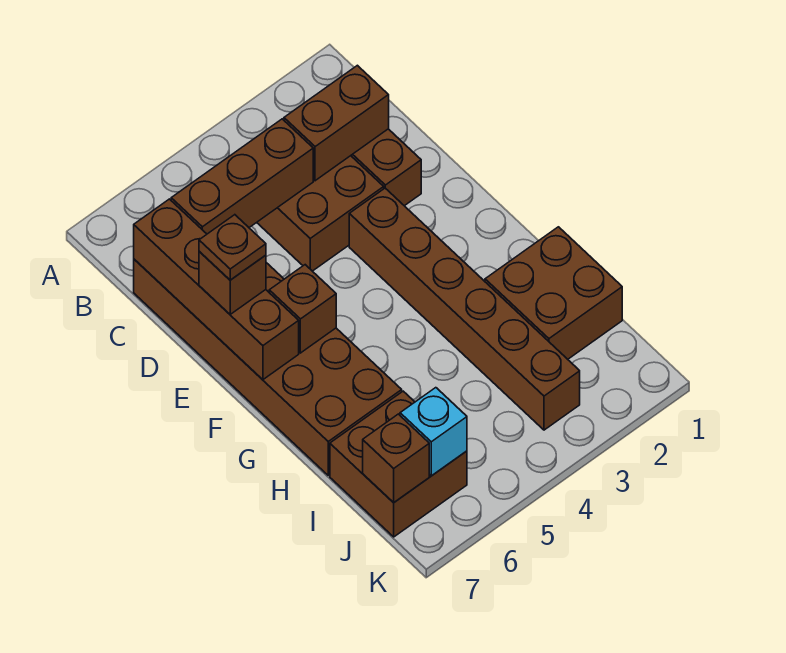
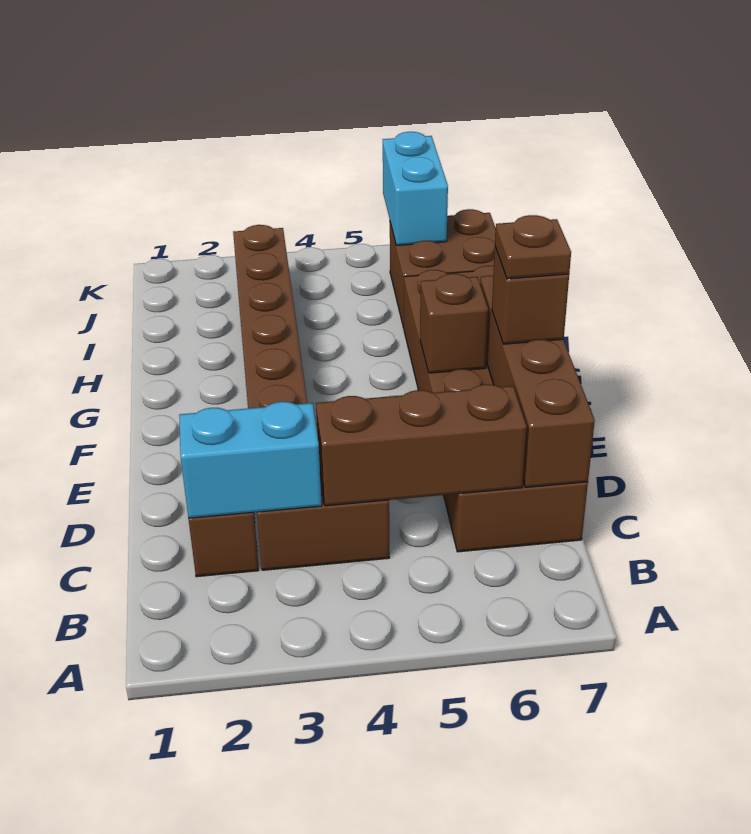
brown brick C2:C3 level 2 -> cyan brick C2:C3 level 2
brown brick H1:I2 level 1 -> none
cyan brick J6 level 2 -> cyan brick J6:K6 level 2
brown brick J7 level 2 -> none

